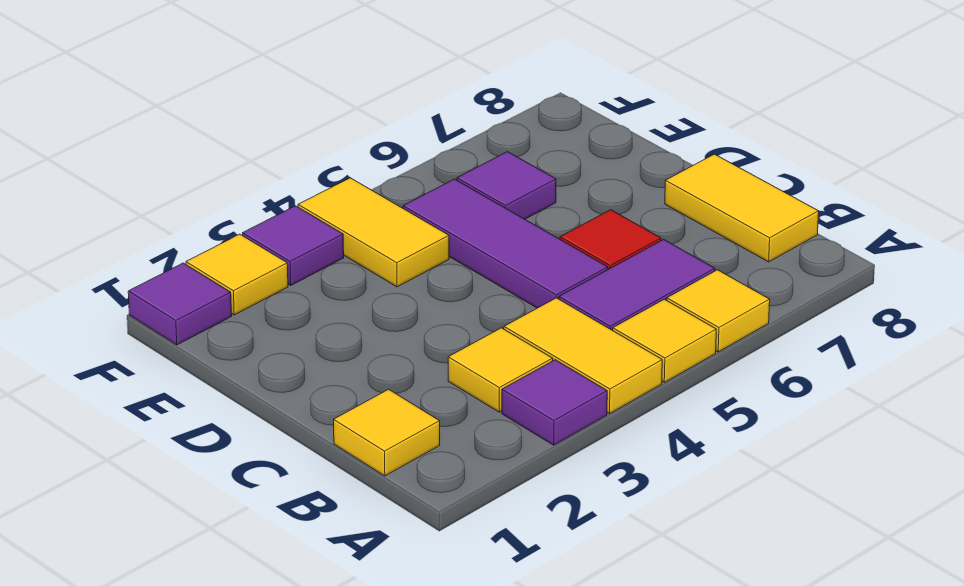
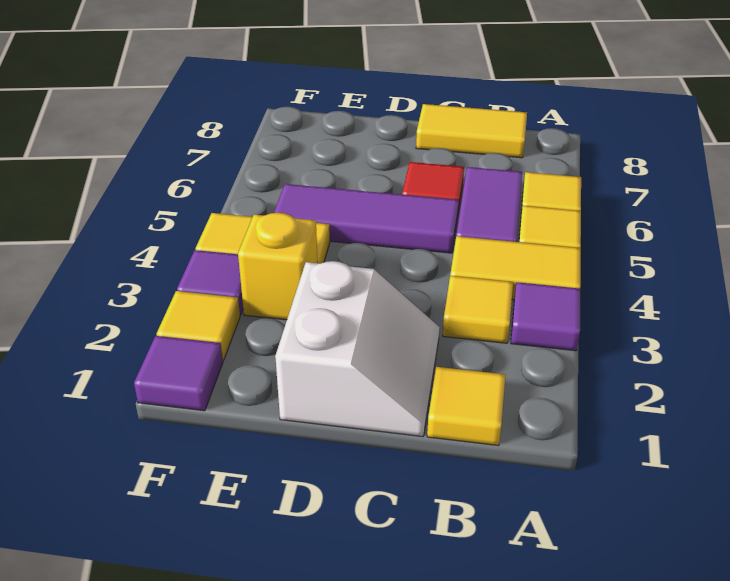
none -> white slope C1:D2 level 1 top D
none -> yellow brick E3 level 1
purple tile E6 level 1 -> none

